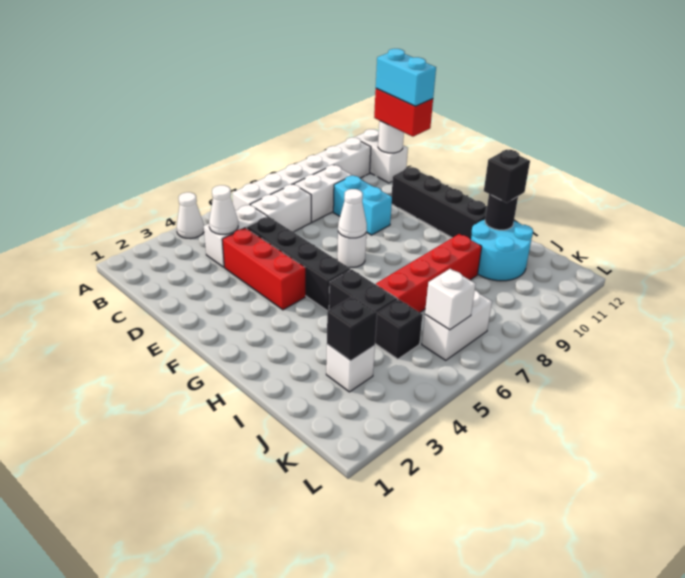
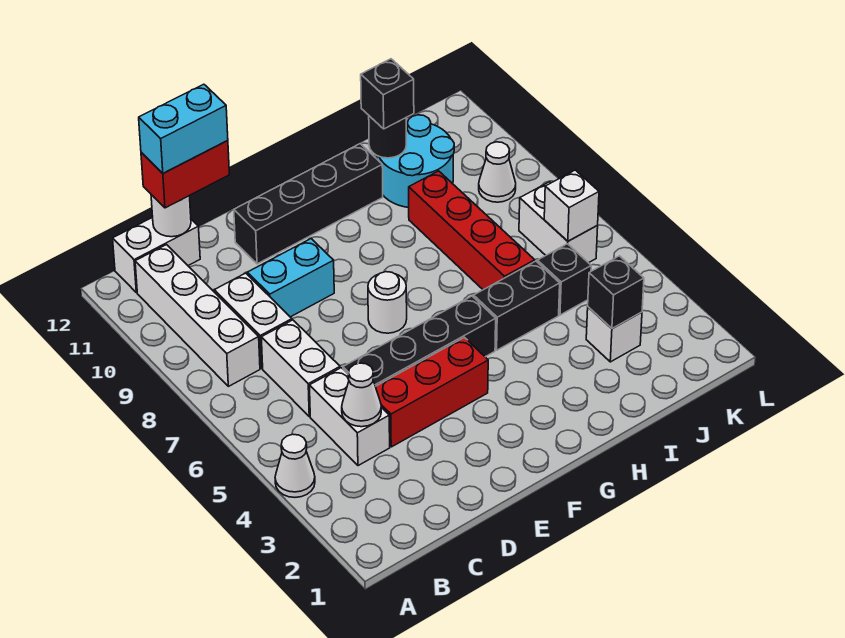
white brick B6:B11 level 1 -> white brick B8:B11 level 1
white cone F7 level 2 -> white cone K9 level 1

